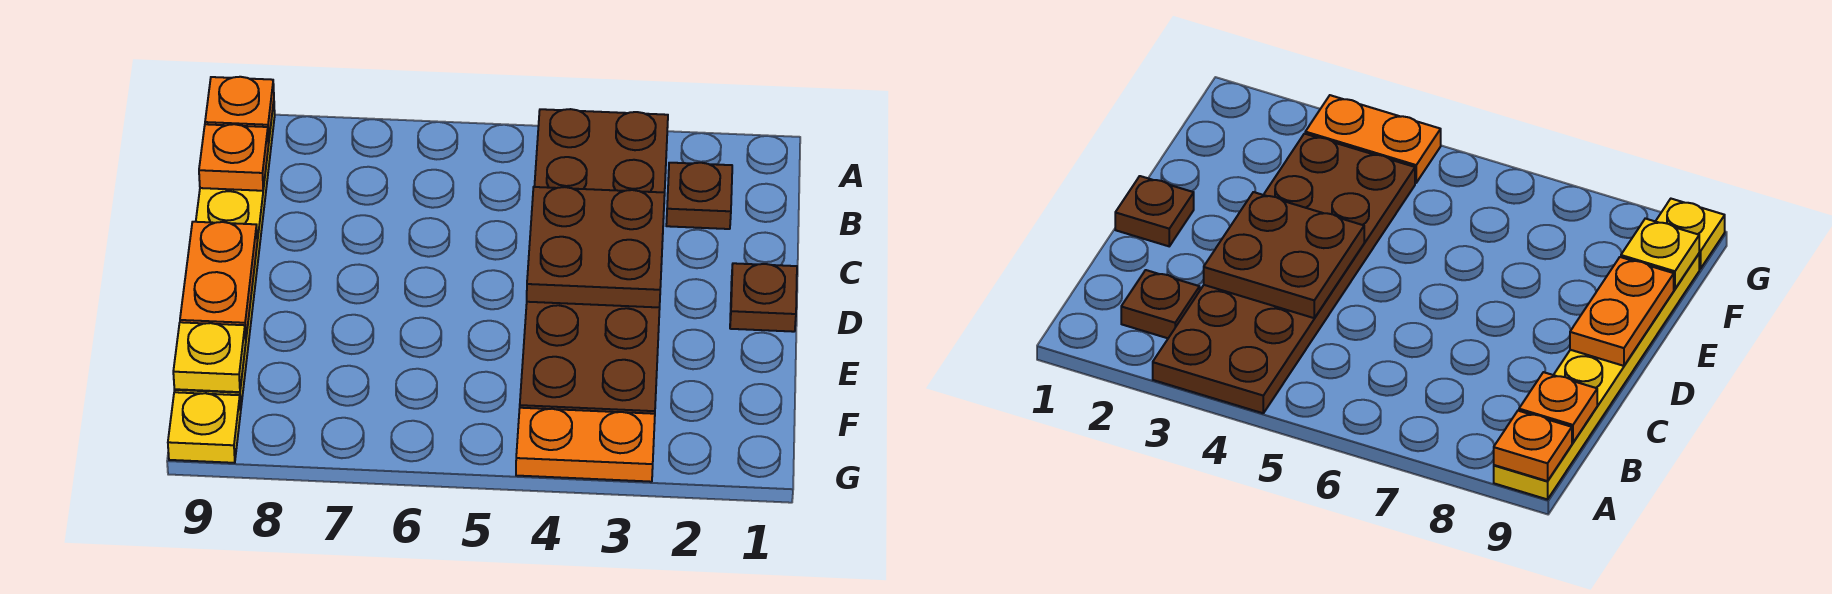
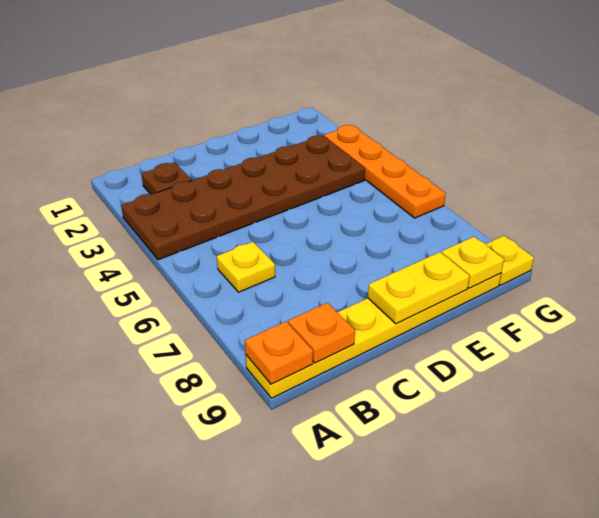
none -> yellow plate B6 level 1
brown plate C3:D4 level 2 -> none
brown plate D1 level 1 -> none
orange plate D9:E9 level 2 -> yellow plate D9:E9 level 2
orange plate G3:G4 level 1 -> orange plate G3:G6 level 1

